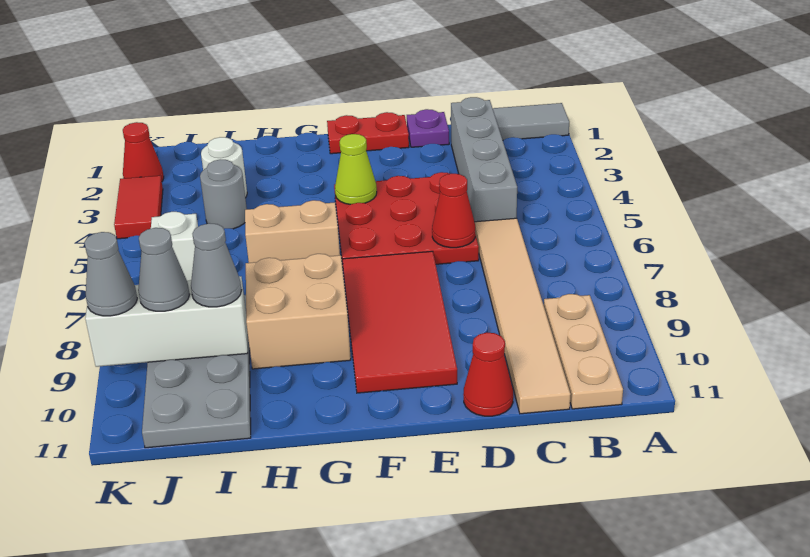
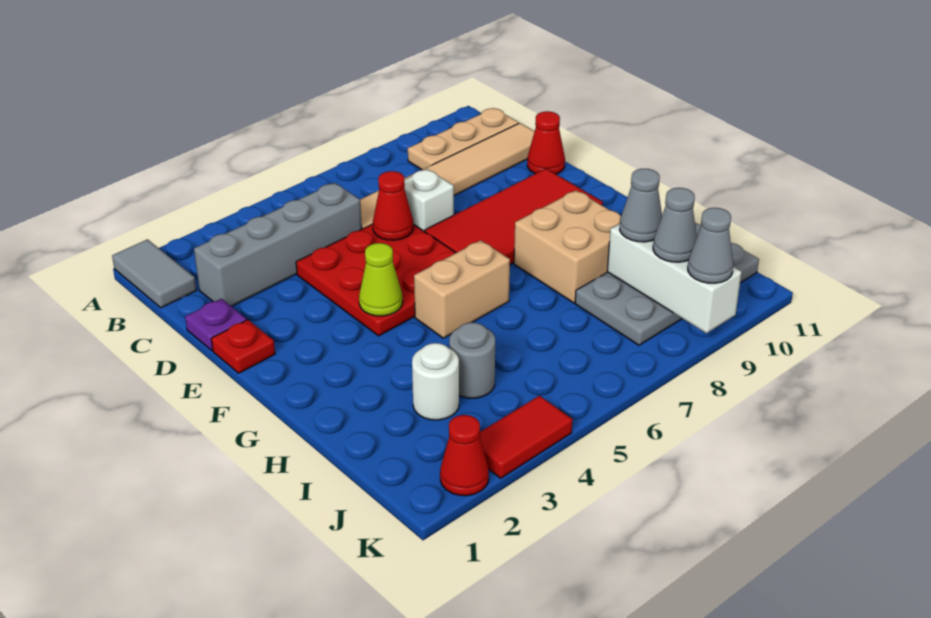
red plate E1:F1 level 1 -> red plate E1 level 1
tan brick G6:H6 level 1 -> tan brick G5:G6 level 1
white brick J6 level 1 -> white brick D7 level 1

